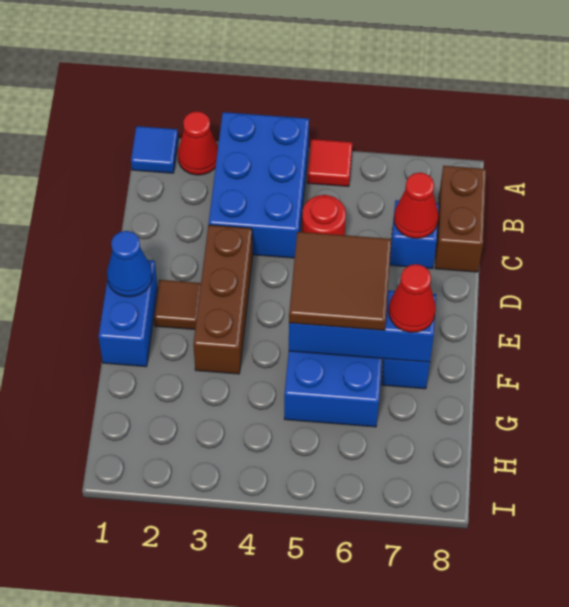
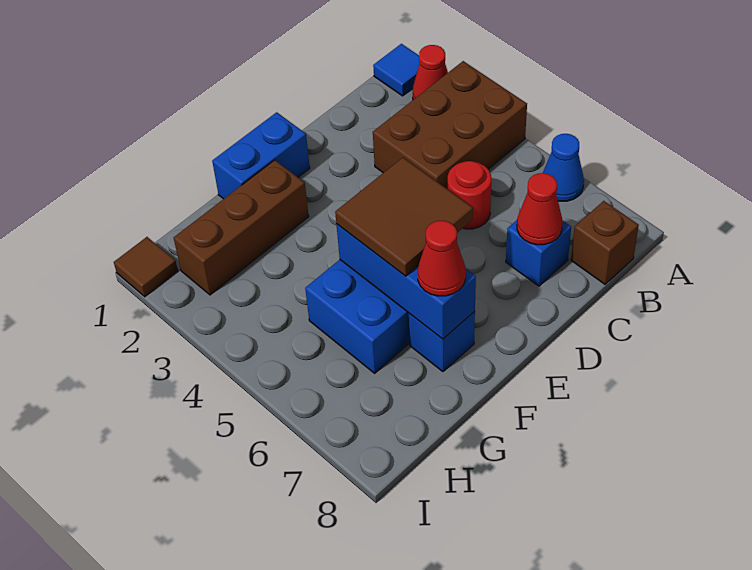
blue brick A3:C4 level 1 -> brown brick A3:C4 level 1
red tile A5 level 1 -> none
brown brick B8:C8 level 1 -> brown brick B8 level 1
brown brick D3:F3 level 1 -> brown brick F2:H2 level 1
blue cone E1 level 2 -> blue cone A6 level 1
brown tile E2 level 1 -> brown tile I1 level 1

